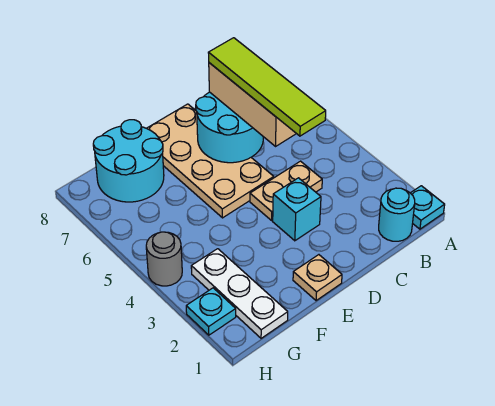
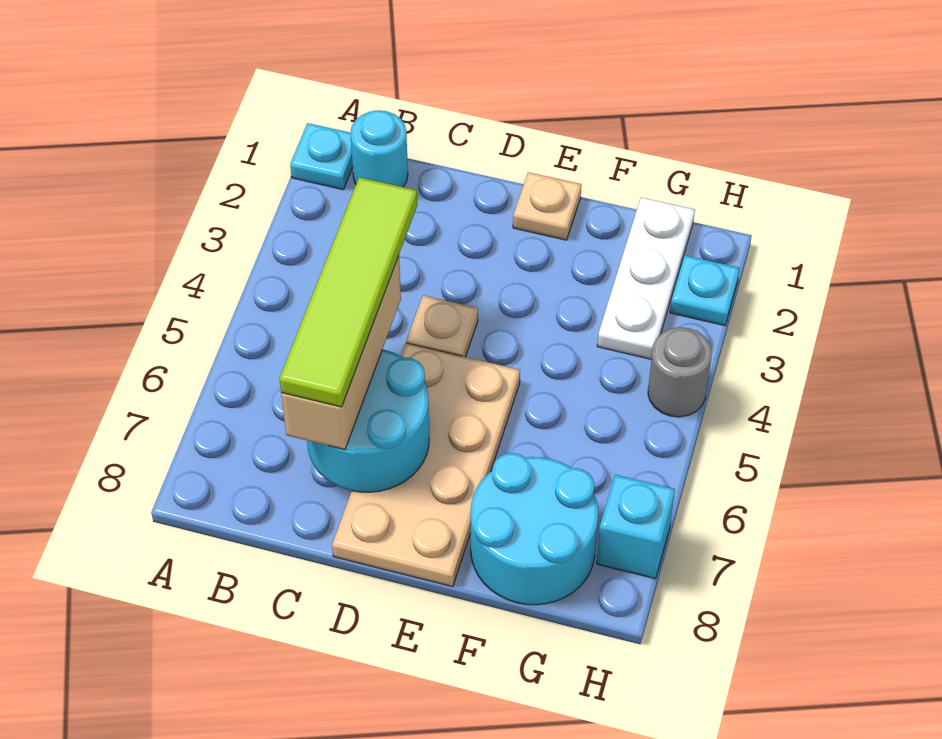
tan plate C4:D4 level 1 -> tan plate D4 level 1
cyan brick D3 level 1 -> cyan brick H7 level 1

